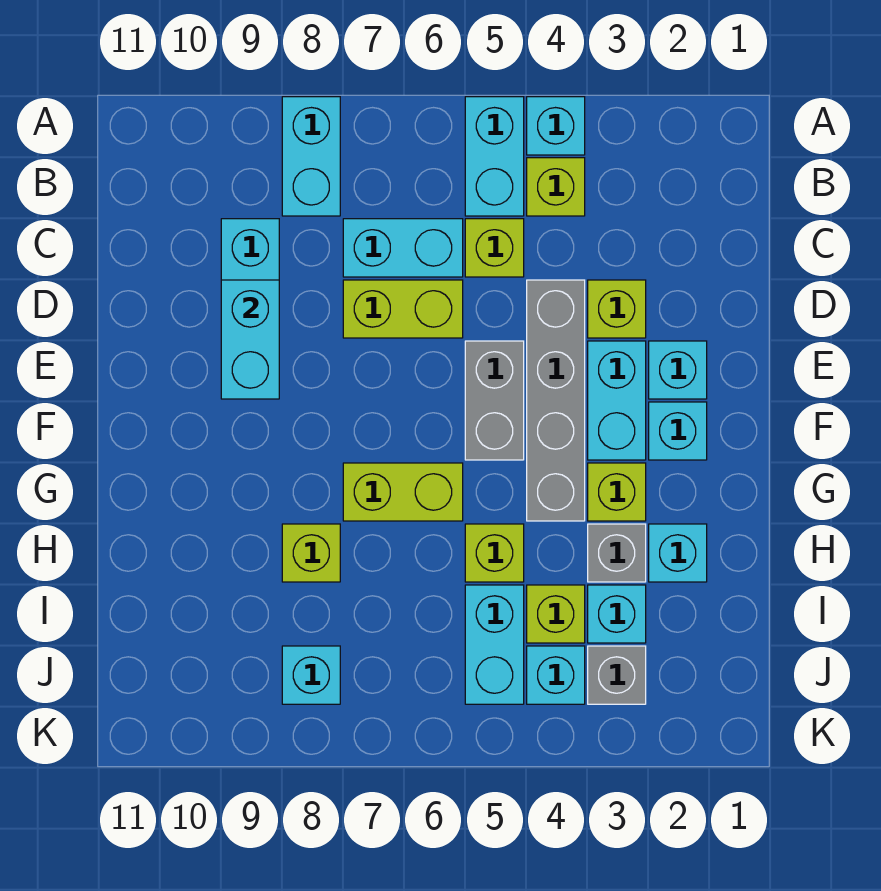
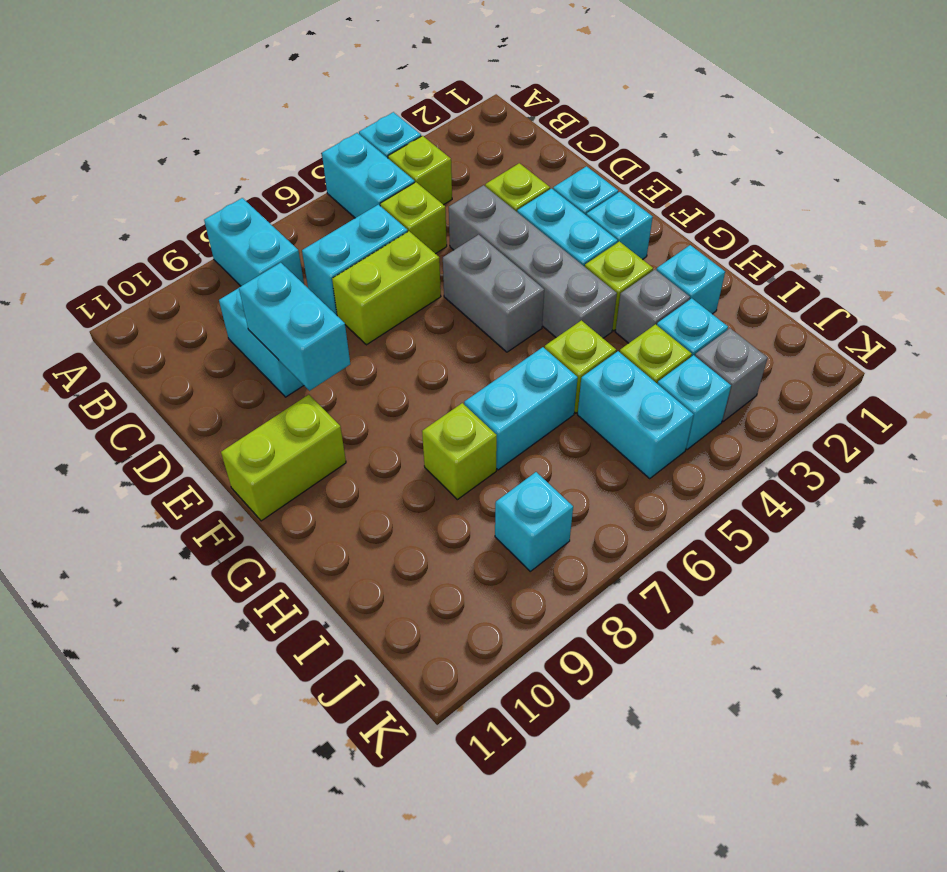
lime brick G6:G7 level 1 -> lime brick F10:F11 level 1
none -> cyan brick H6:H7 level 1

